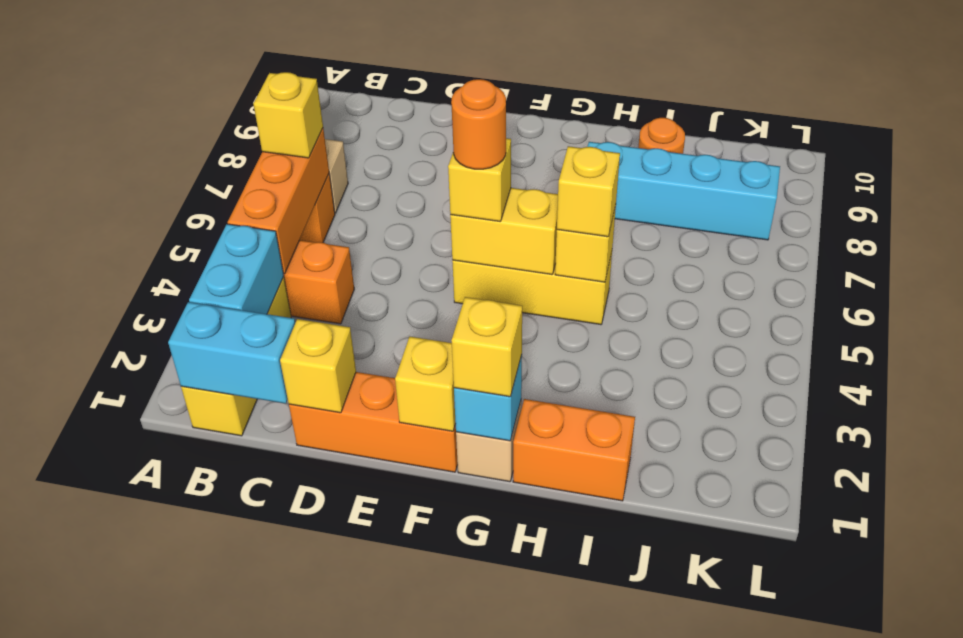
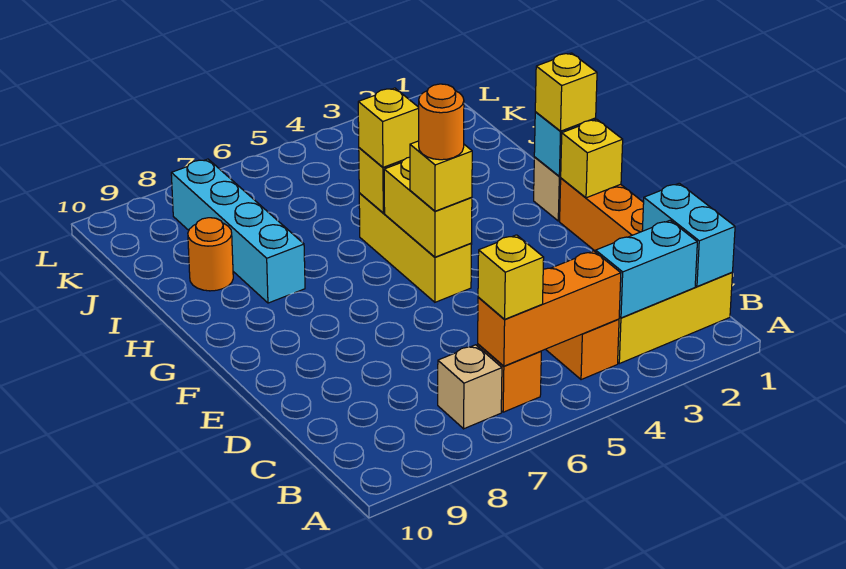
yellow brick D1 level 2 -> none
orange brick H1:I1 level 1 -> none

